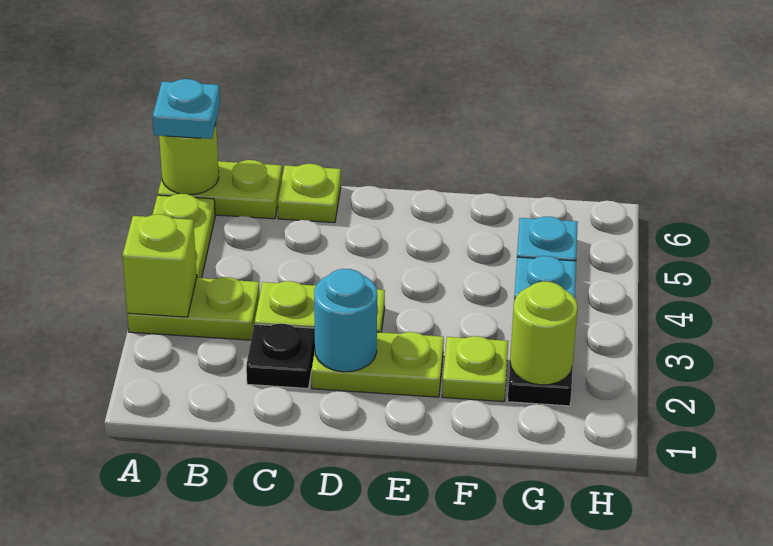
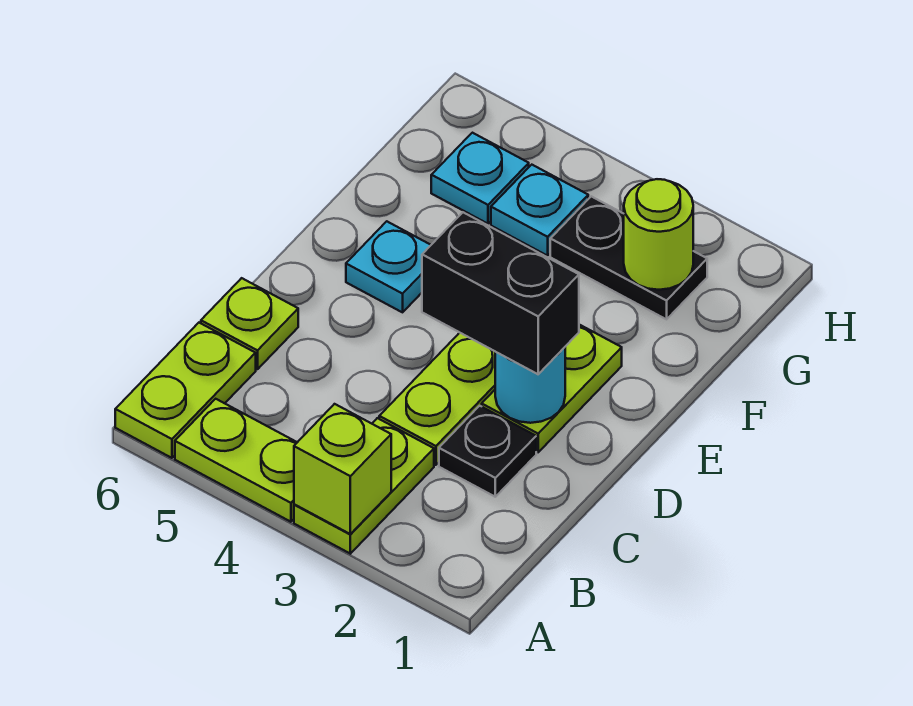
lime round brick A6 level 2 -> none
cyan plate A6 level 3 -> cyan plate E5 level 1
none -> black brick D2:D3 level 3
lime plate F2 level 1 -> none

